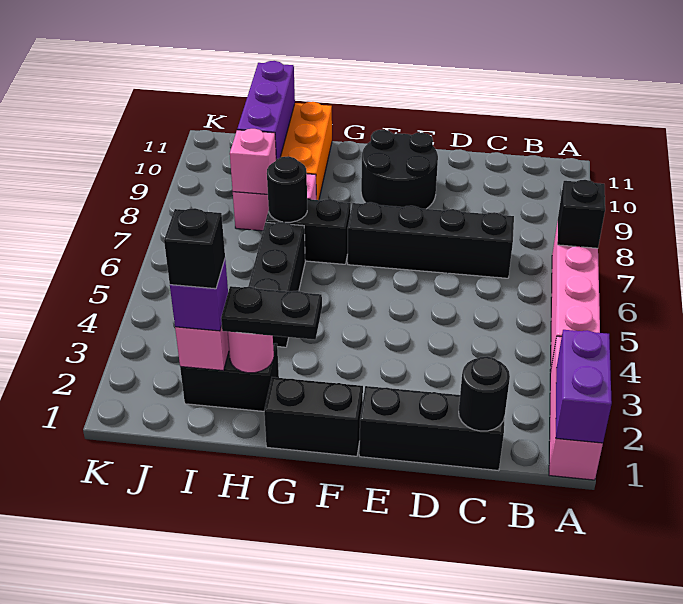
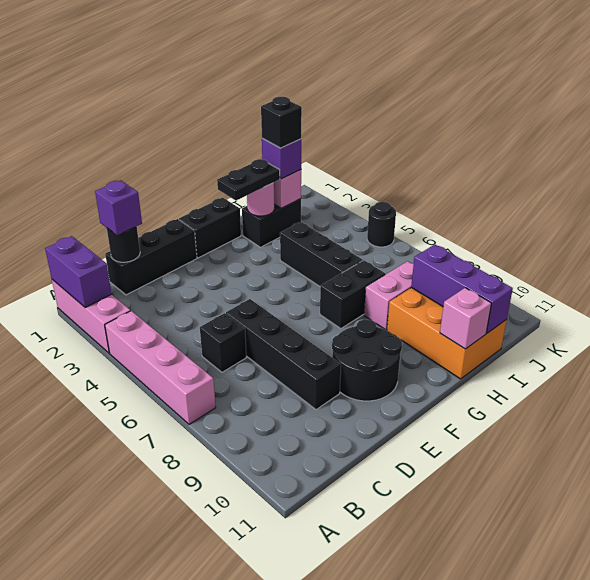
black brick A7 level 2 -> black brick C6 level 1
none -> purple brick C1 level 3
black brick C7:F7 level 1 -> black brick D6:D9 level 1
black round brick H7 level 2 -> black round brick K5 level 1
pink brick I8 level 2 -> pink brick H11 level 2

